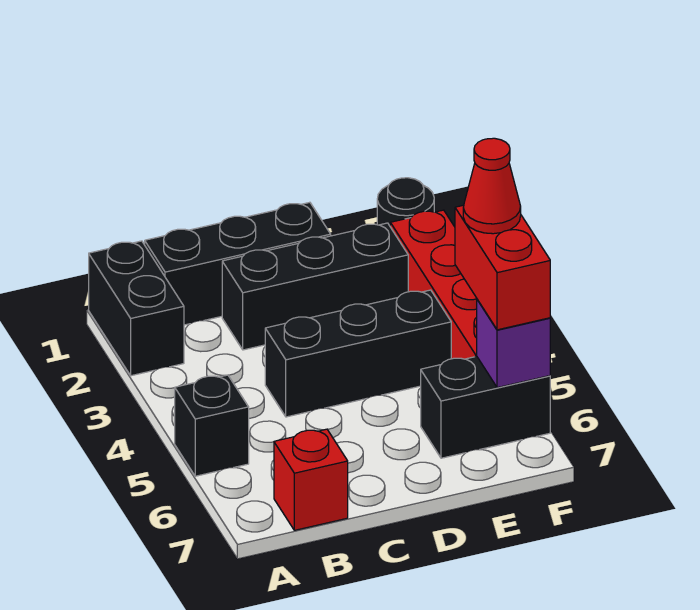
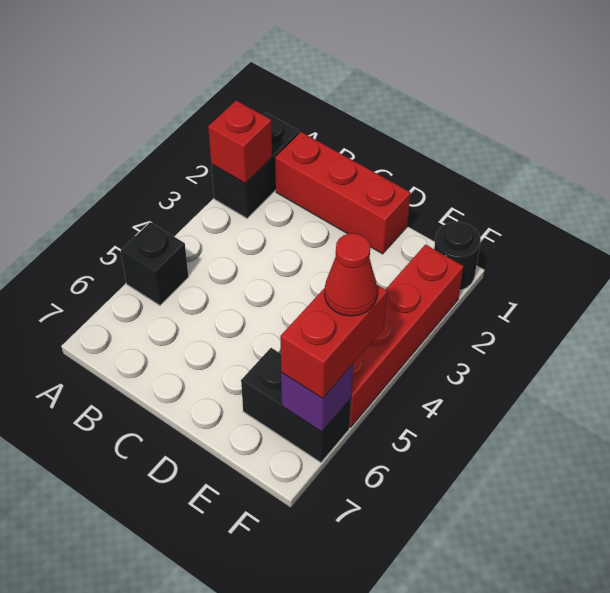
black brick B1:D1 level 1 -> red brick B1:D1 level 1
red brick B7 level 1 -> red brick A2 level 2
black brick C2:E2 level 1 -> none
black brick C4:E4 level 1 -> none

